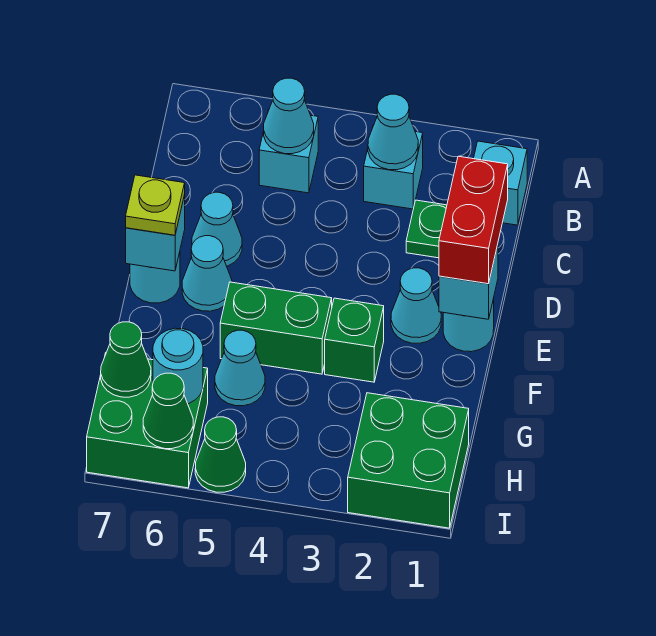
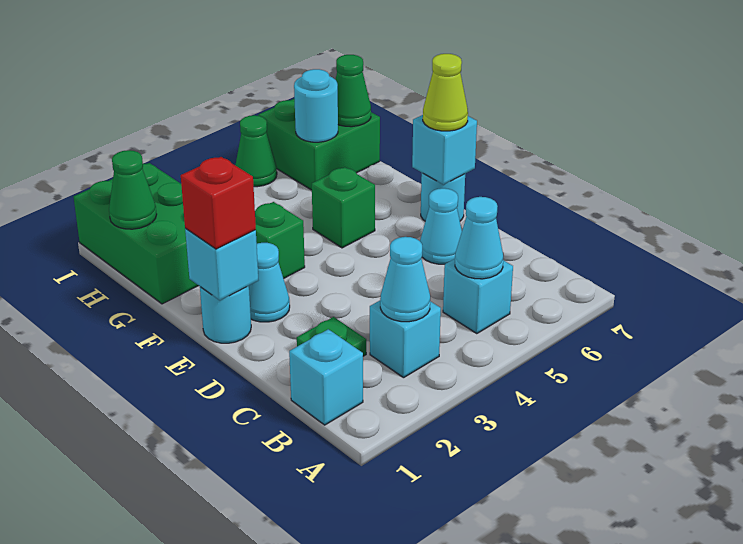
red brick D1:E1 level 3 -> red brick E1 level 3
cyan cone E6 level 1 -> none
lime plate E7 level 3 -> lime cone E7 level 3
green brick F4:F5 level 1 -> green brick F5 level 1
cyan cone G5 level 1 -> none
green brick H1:I2 level 1 -> green brick G1:I2 level 1
green cone I6 level 2 -> green cone H1 level 2

